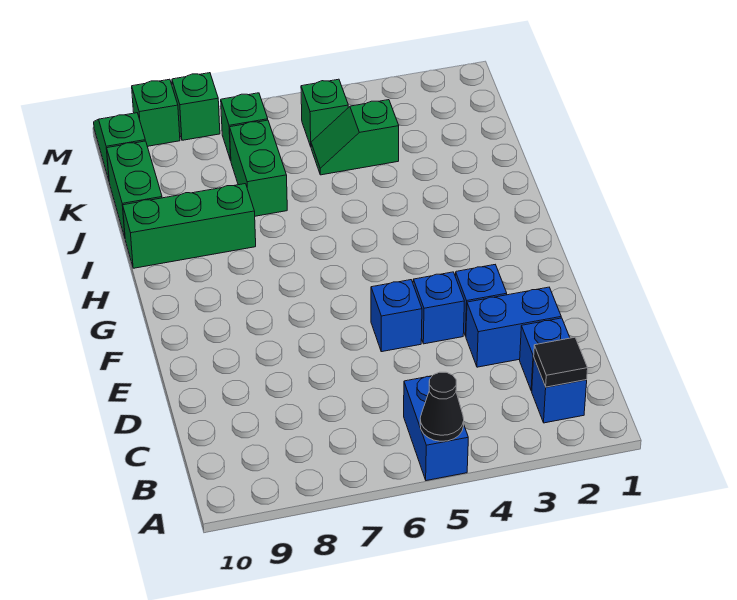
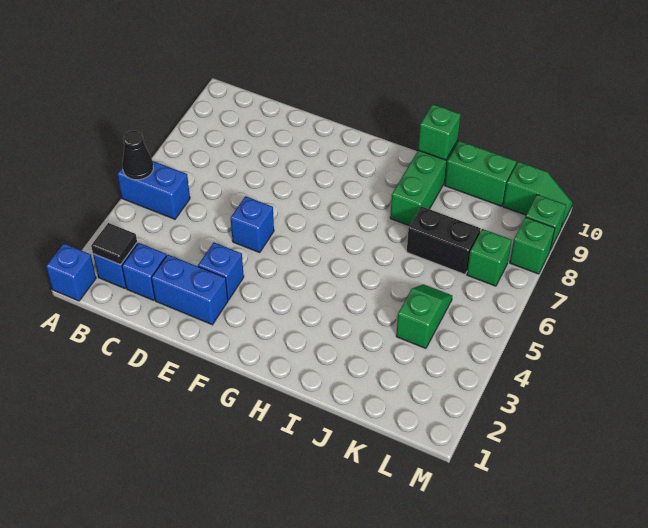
blue brick D2:D3 level 1 -> blue brick D2:E2 level 1
blue brick E4 level 1 -> blue brick A1 level 1
green brick J7:K7 level 1 -> black brick J7:K7 level 1
green brick L5 level 1 -> green brick I10 level 2

